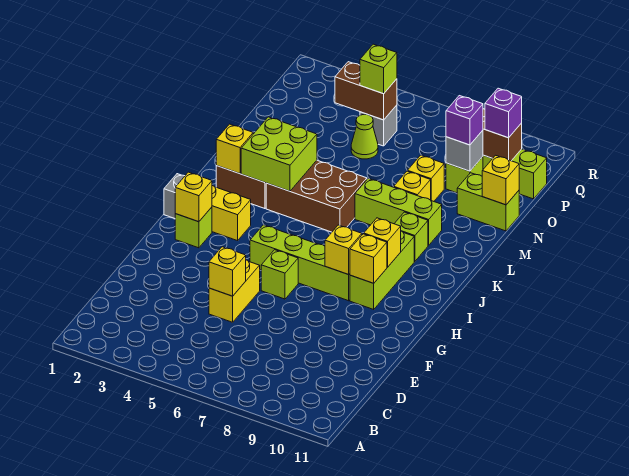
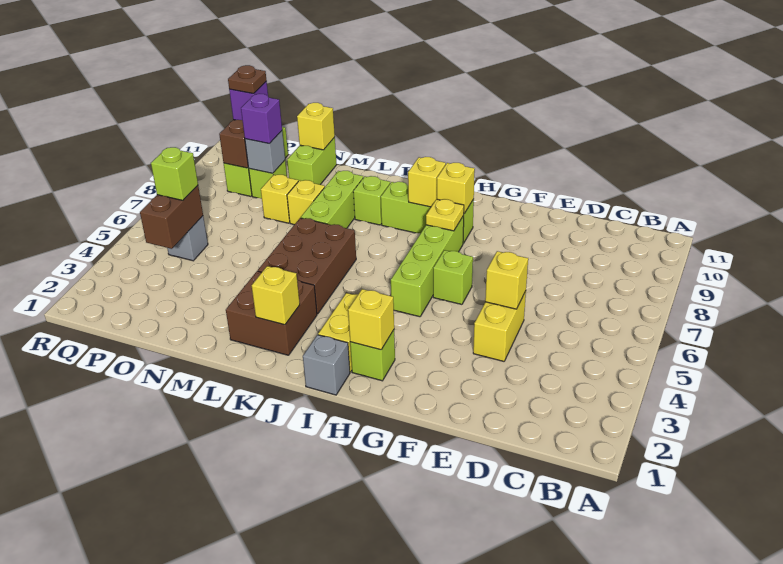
yellow brick E5:F5 level 1 -> yellow brick E4:E5 level 1
yellow brick H8 level 2 -> yellow plate H8 level 2
lime brick K3:L4 level 2 -> none
lime cone O5 level 1 -> none
none -> brown plate P10 level 4

